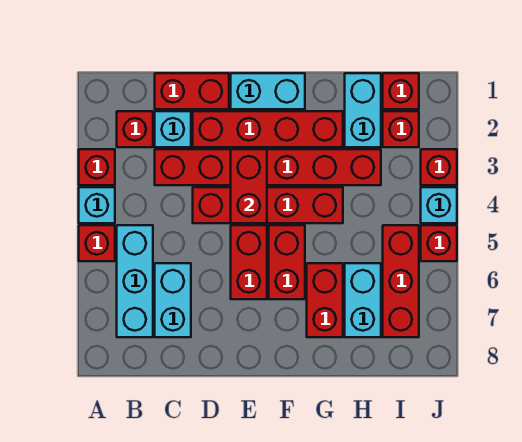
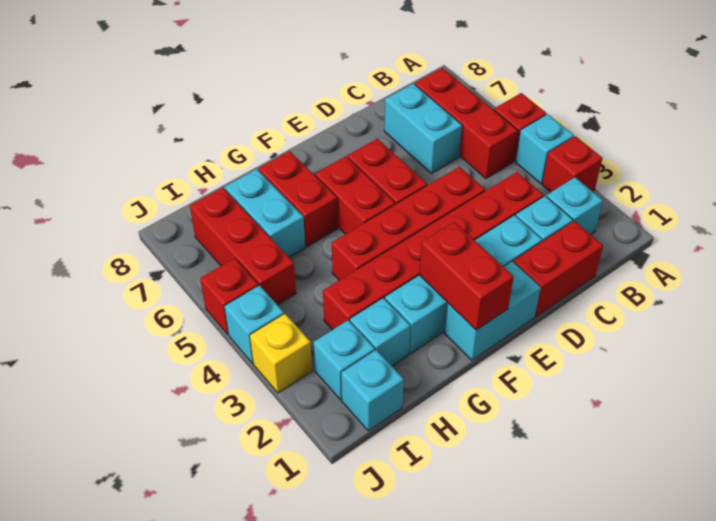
red brick B2 level 1 -> cyan brick B2 level 1
cyan brick B5:B7 level 1 -> red brick B5:B7 level 1
red brick D2:G2 level 1 -> cyan brick D2:G2 level 1
red brick E3:E4 level 2 -> red brick F1:F2 level 2
cyan brick H1:H2 level 1 -> cyan brick H2 level 1
red brick I1 level 1 -> cyan brick I1 level 1
red brick I2 level 1 -> cyan brick I2 level 1
red brick J3 level 1 -> yellow brick J3 level 1

